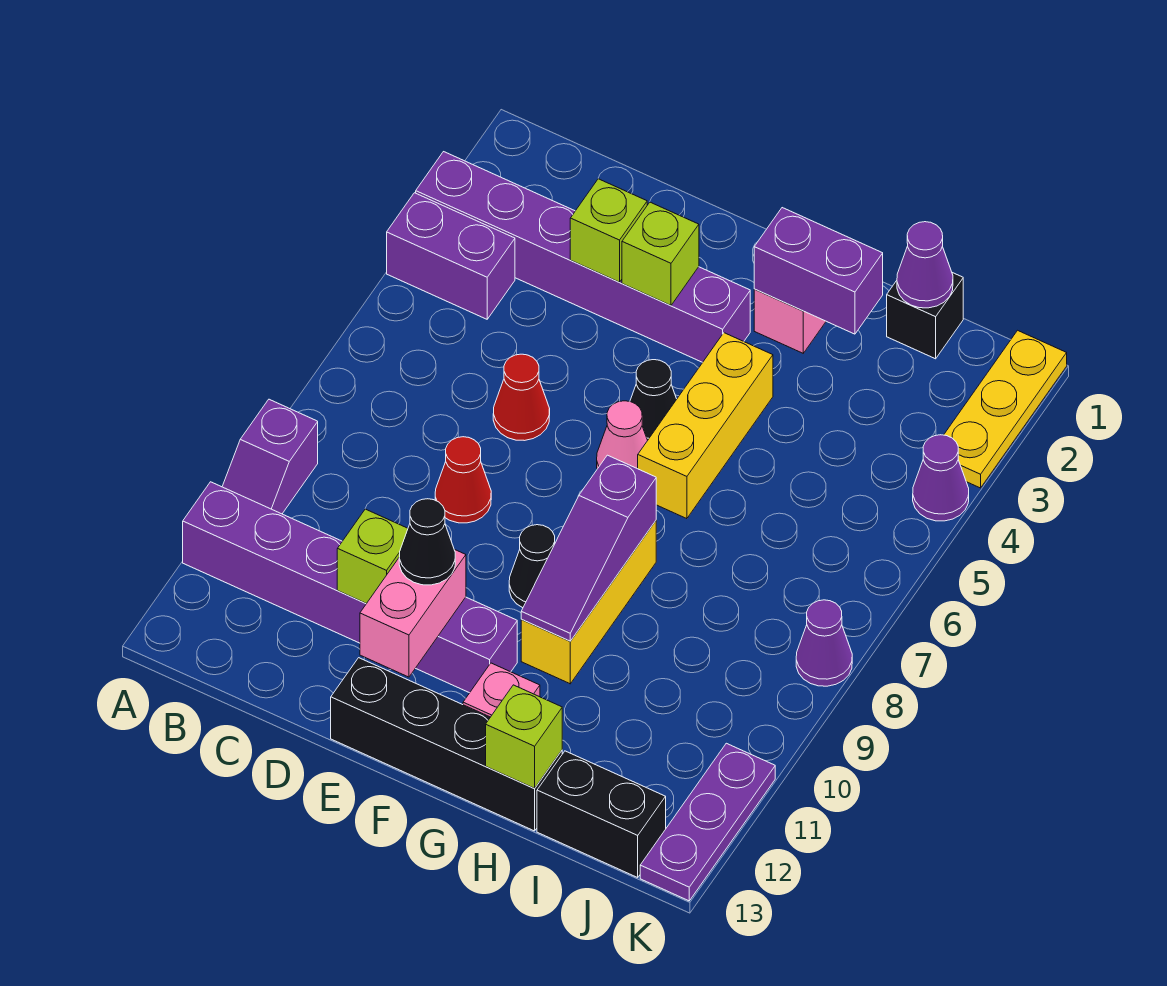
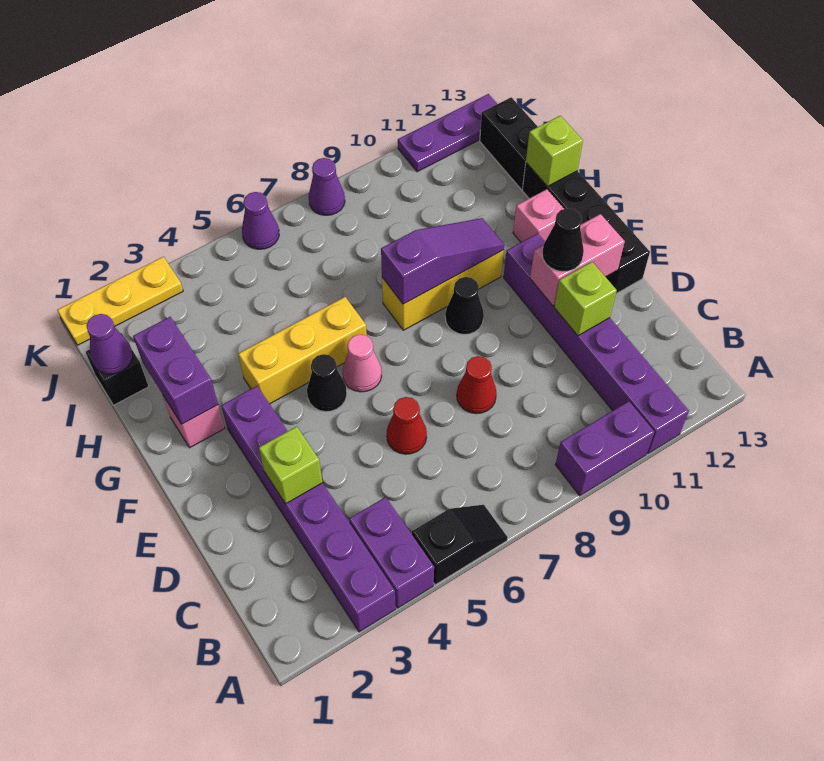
none -> black slope A5:A6 level 1 top 5
purple slope A9:A10 level 1 top 9 -> purple brick A9:A10 level 1
lime brick E3 level 2 -> none
purple cone K4 level 1 -> purple cone K6 level 1

